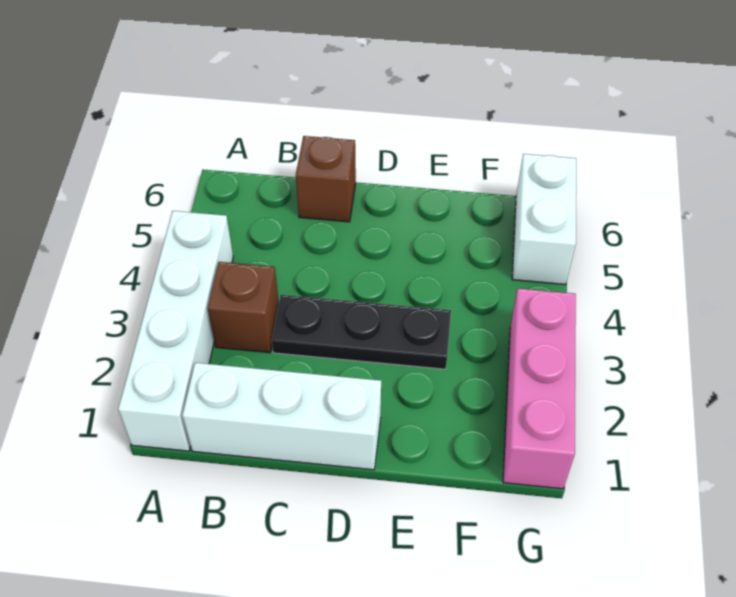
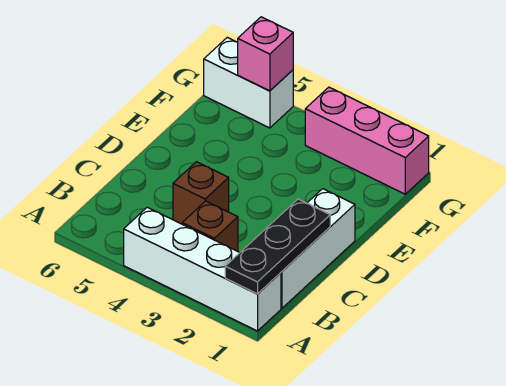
black plate C3:E3 level 1 -> black plate A1:C1 level 2
brown brick C6 level 1 -> brown brick C4 level 1
none -> pink brick G5 level 2

